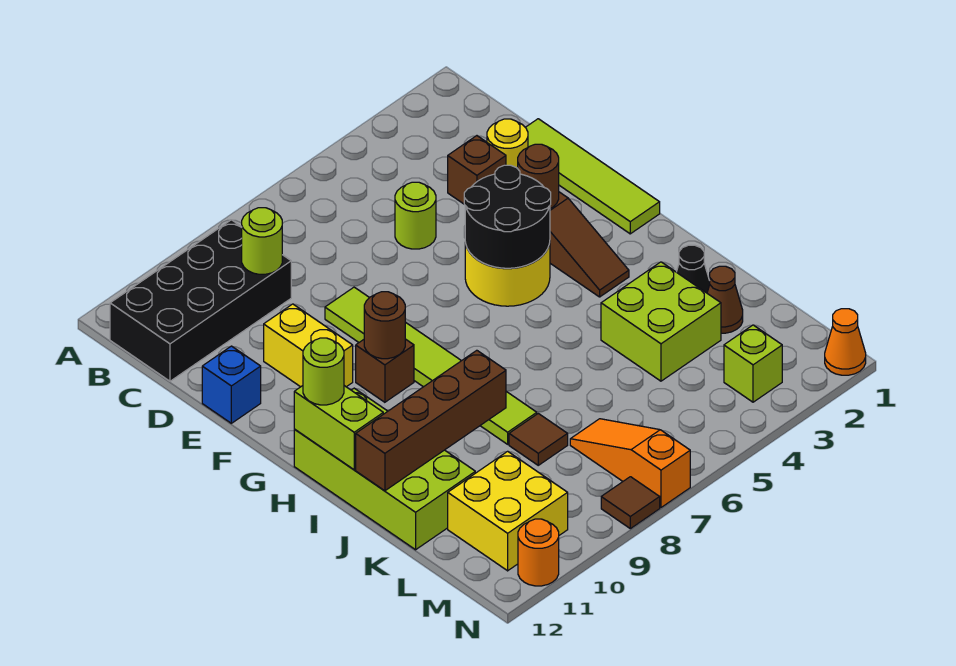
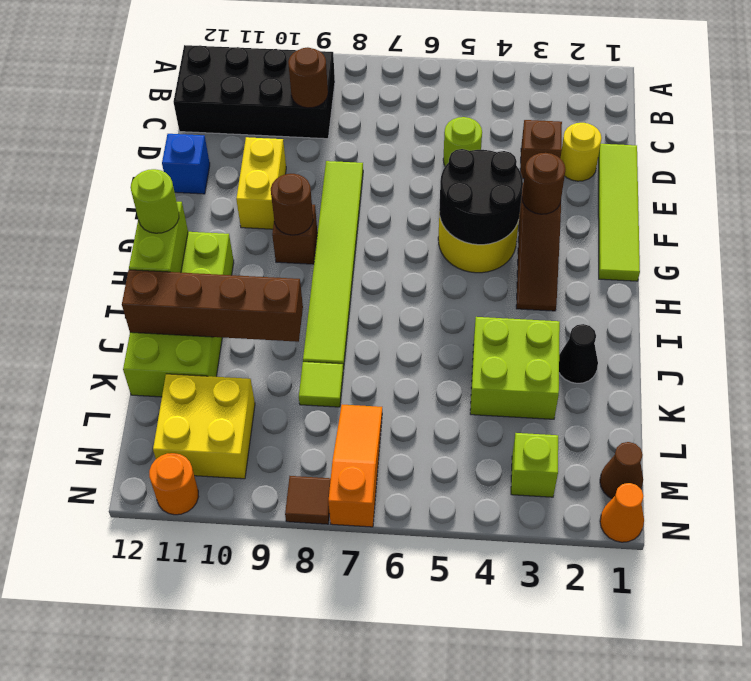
lime round brick C9 level 2 -> brown round brick C9 level 2
brown cone K2 level 1 -> brown cone M1 level 1
brown tile K8 level 1 -> lime tile K8 level 1

